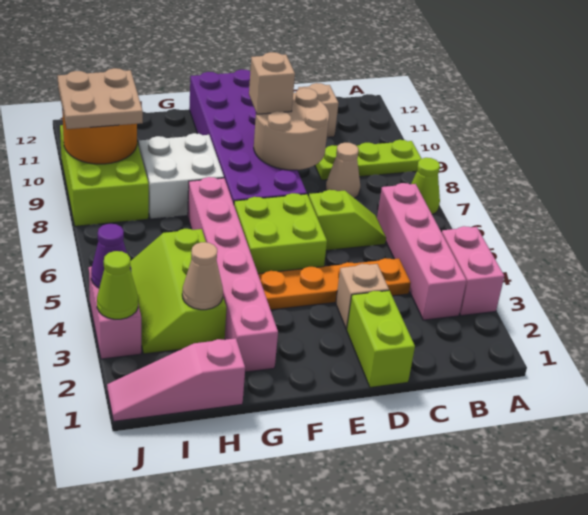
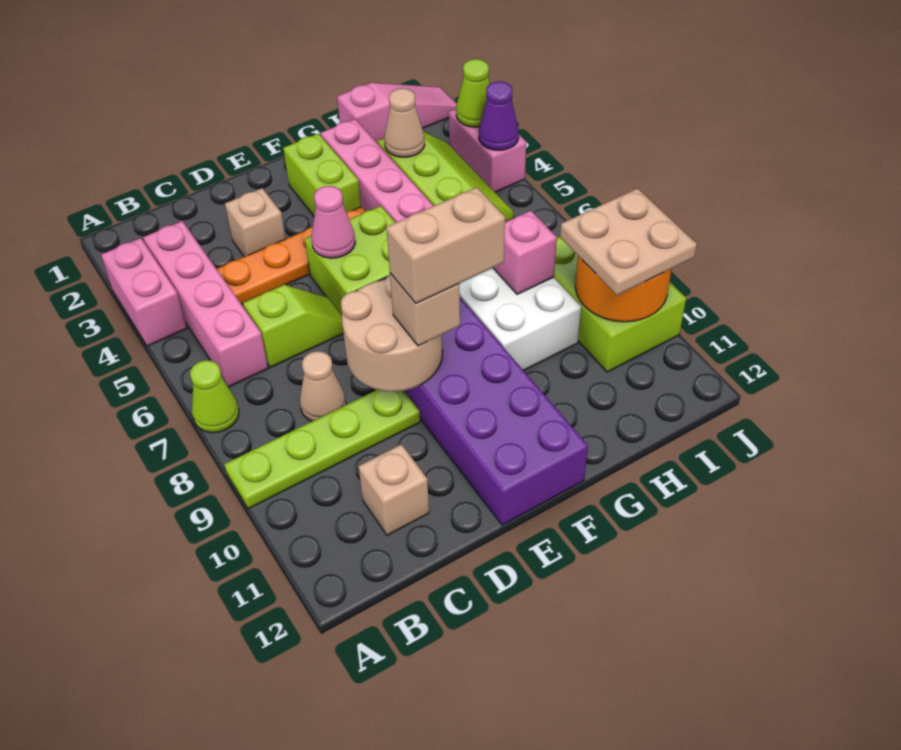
lime plate A9:C9 level 1 -> lime plate A9:D9 level 1
lime slope C6:D6 level 1 top D -> lime slope C6:D6 level 1 top C
lime brick D1:D2 level 1 -> lime brick F2:F3 level 1
none -> pink cone E5 level 2
none -> tan brick E9:F9 level 4
none -> pink brick H8 level 2

